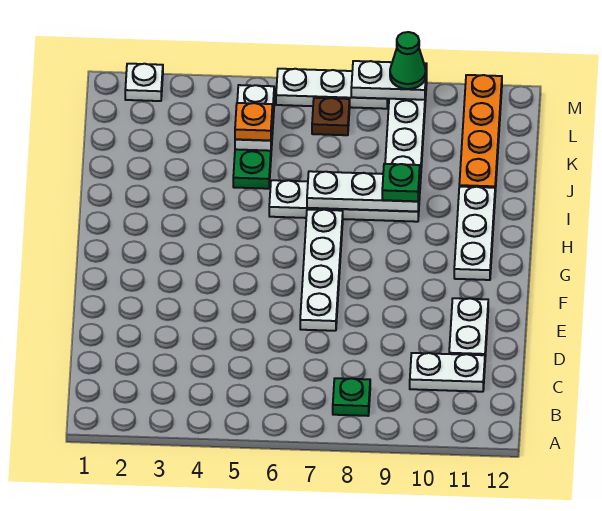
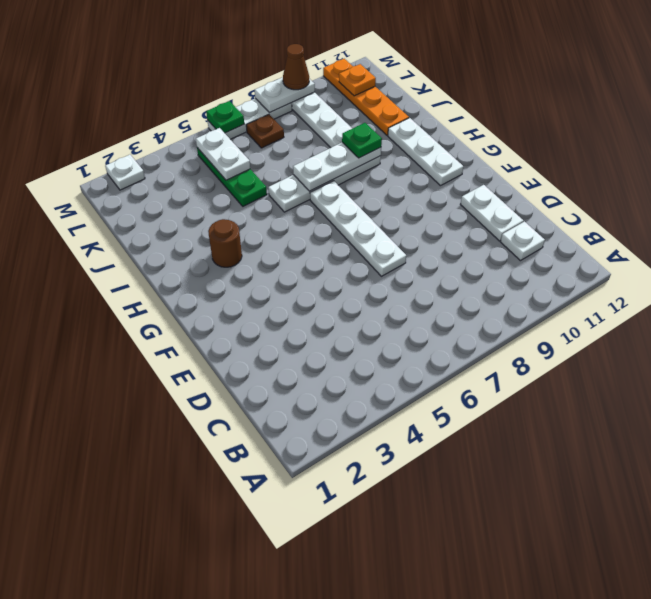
green plate B8 level 1 -> green plate M6 level 2
white plate C10:C11 level 1 -> white plate C11 level 1
none -> brown round brick H3 level 1
orange plate K5 level 3 -> orange plate L11 level 2
green cone M9 level 3 -> brown cone M9 level 3

